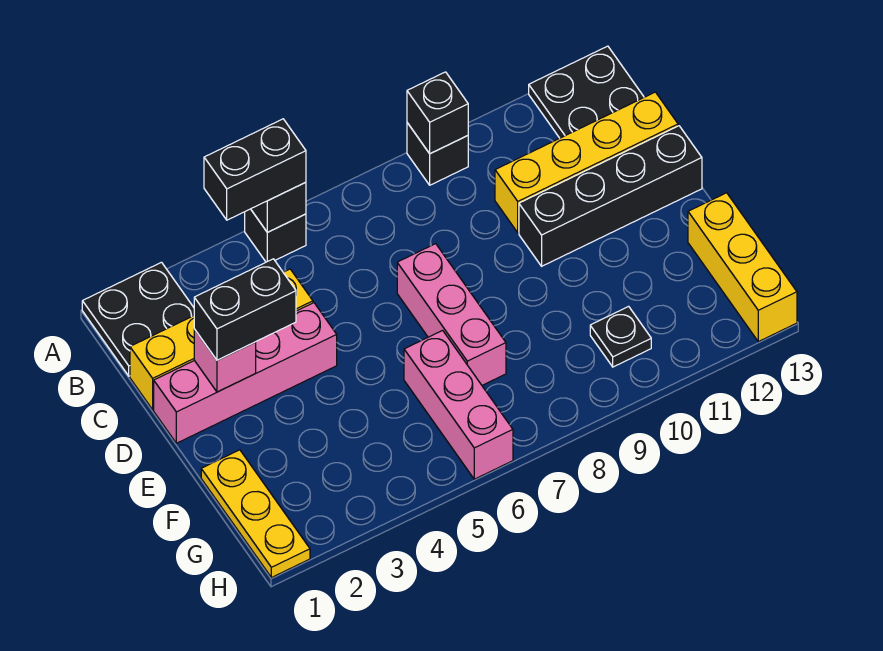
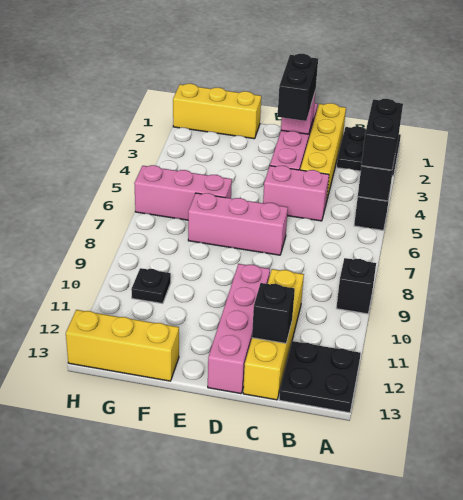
black brick A9 level 2 -> black brick C12 level 2
none -> pink brick C5:D5 level 1
black brick D10:D13 level 1 -> pink brick D10:D13 level 1
yellow plate F1:H1 level 1 -> yellow brick F1:H1 level 1

